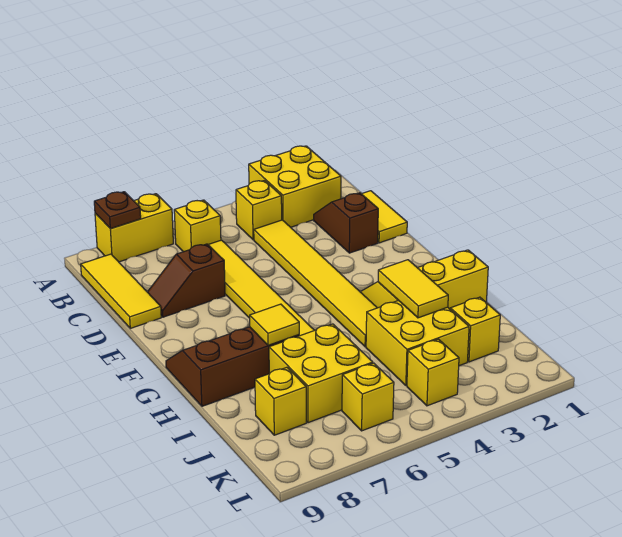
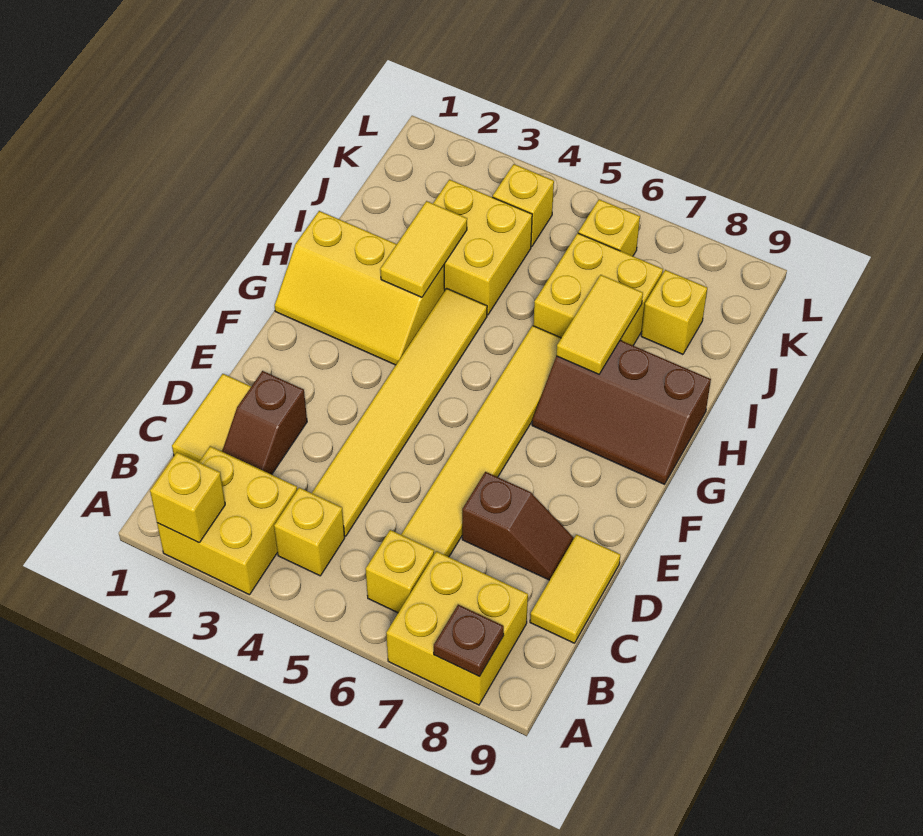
yellow brick A7:A8 level 1 -> yellow brick A7:B8 level 1
yellow tile B9:D9 level 1 -> yellow tile C9:D9 level 1
yellow tile H7 level 2 -> yellow tile H7:I7 level 2
yellow brick J2 level 1 -> yellow brick A2 level 2

